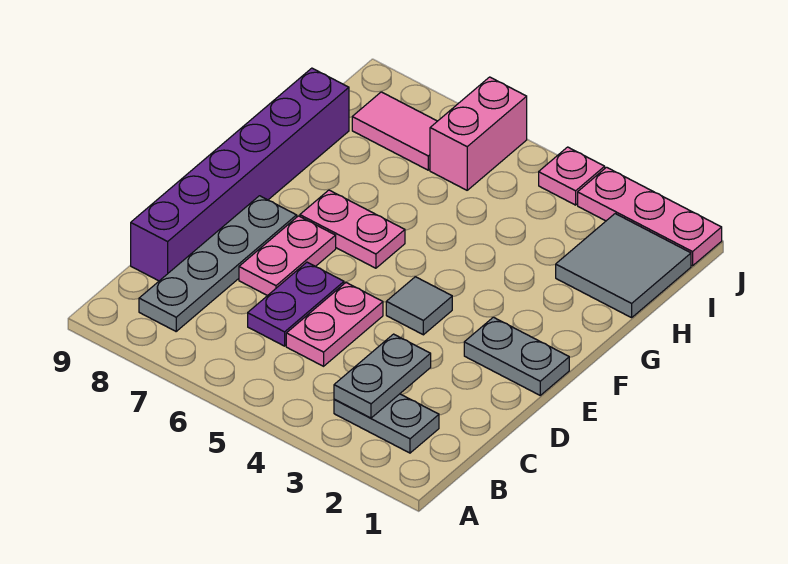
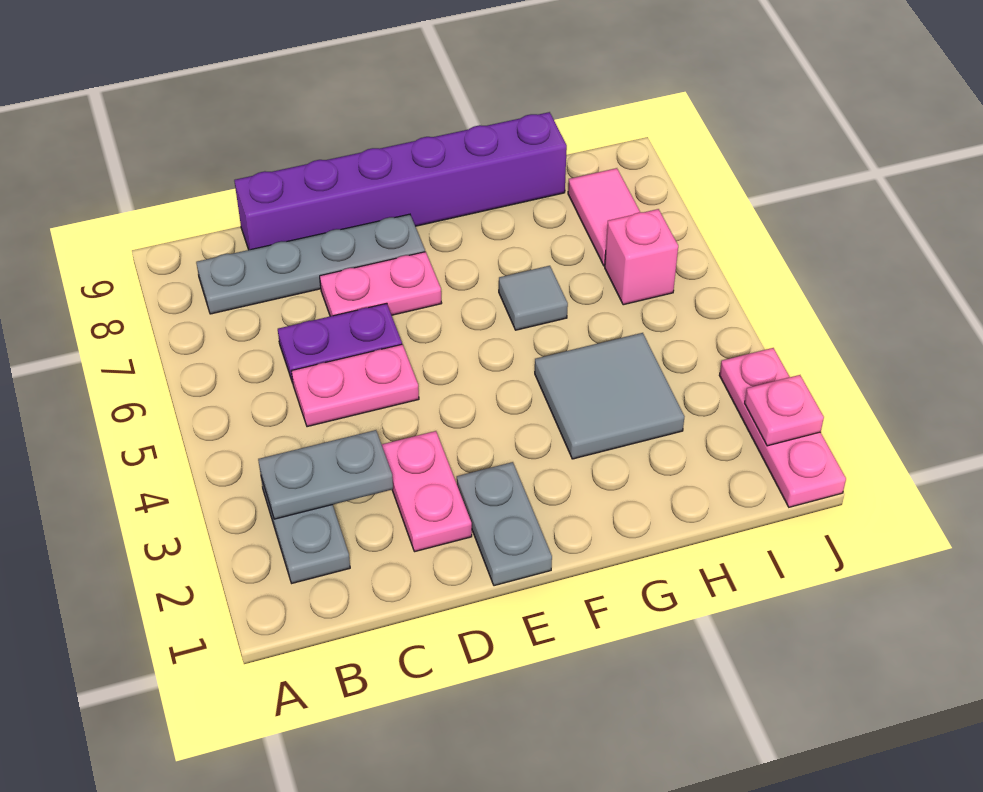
grey tile E4 level 1 -> grey tile G6 level 1
pink plate F6:F7 level 1 -> pink plate D2:D3 level 1
grey tile H1:I2 level 1 -> grey tile G3:H4 level 1
pink brick I6:J6 level 1 -> pink brick I6 level 1
pink plate J4 level 1 -> pink plate J2 level 2

